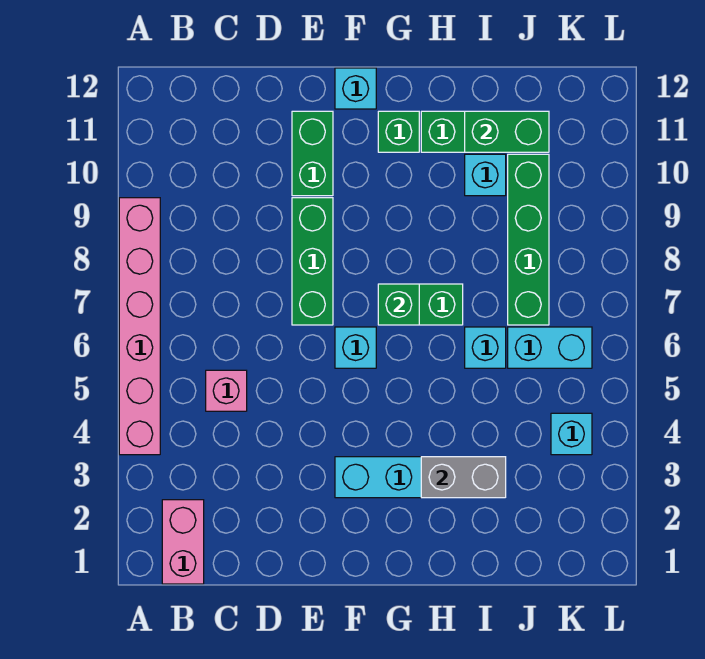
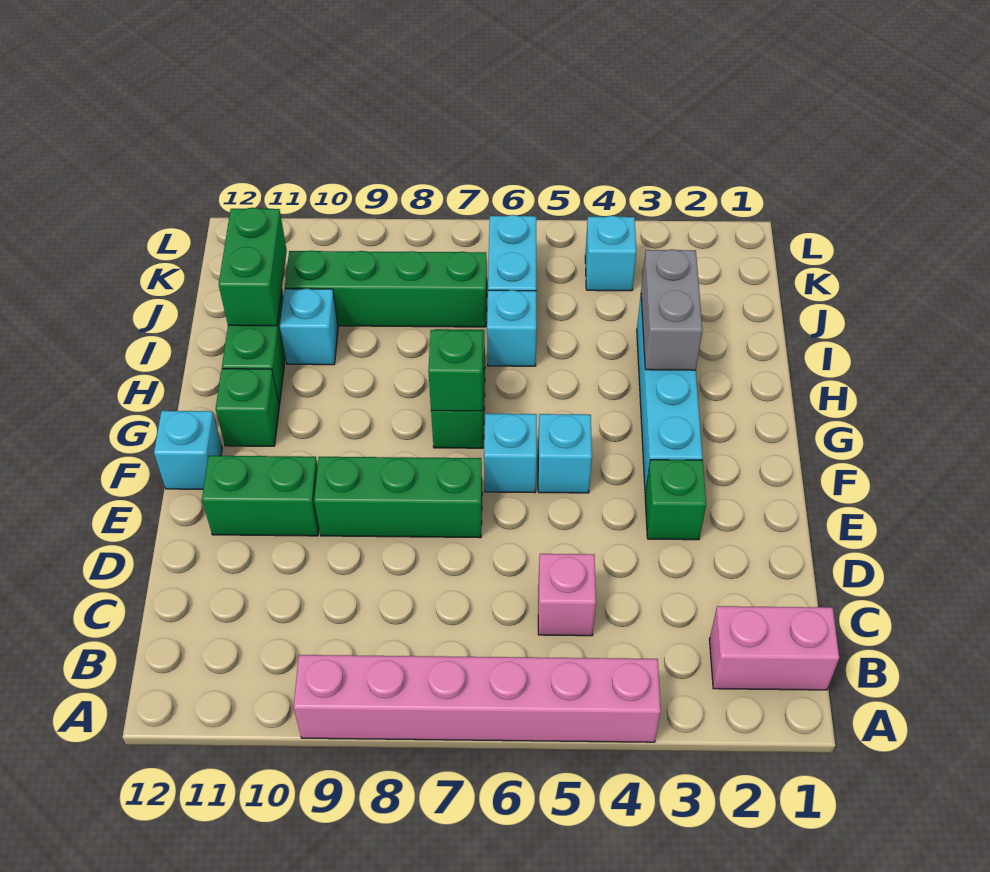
none -> green brick E3 level 1
none -> cyan brick F5 level 1

